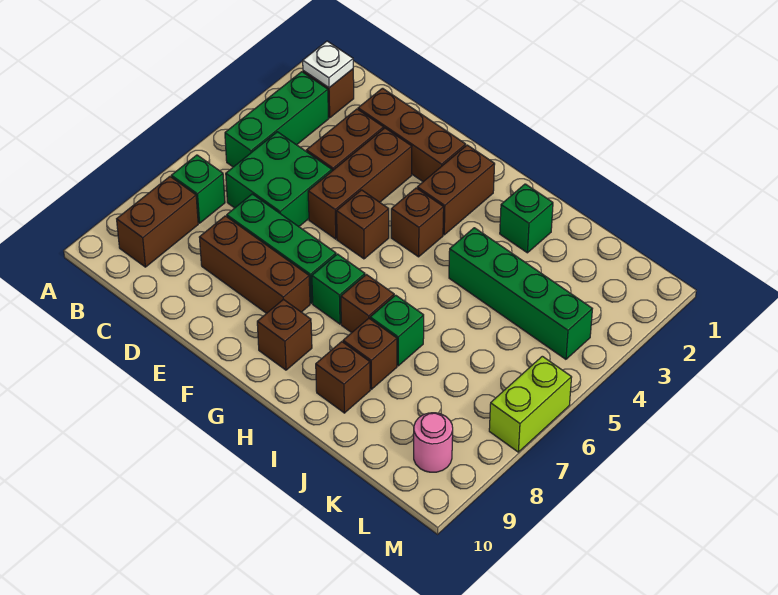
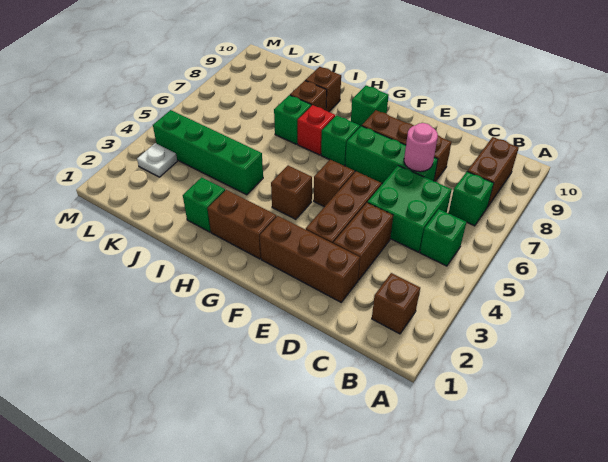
white plate B2 level 2 -> white plate L3 level 1
green brick B3:B5 level 1 -> green brick B5 level 1
brown brick G2:G3 level 1 -> brown brick G2:H2 level 1
brown brick G9 level 1 -> green brick G9 level 1
brown brick H7 level 1 -> red brick H7 level 1
pink round brick L9 level 1 -> pink round brick D7 level 2
lime brick M6:M7 level 1 -> none

